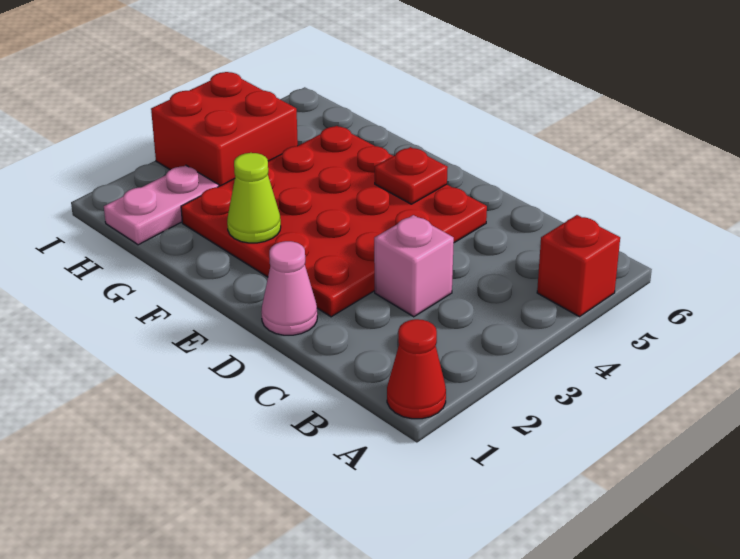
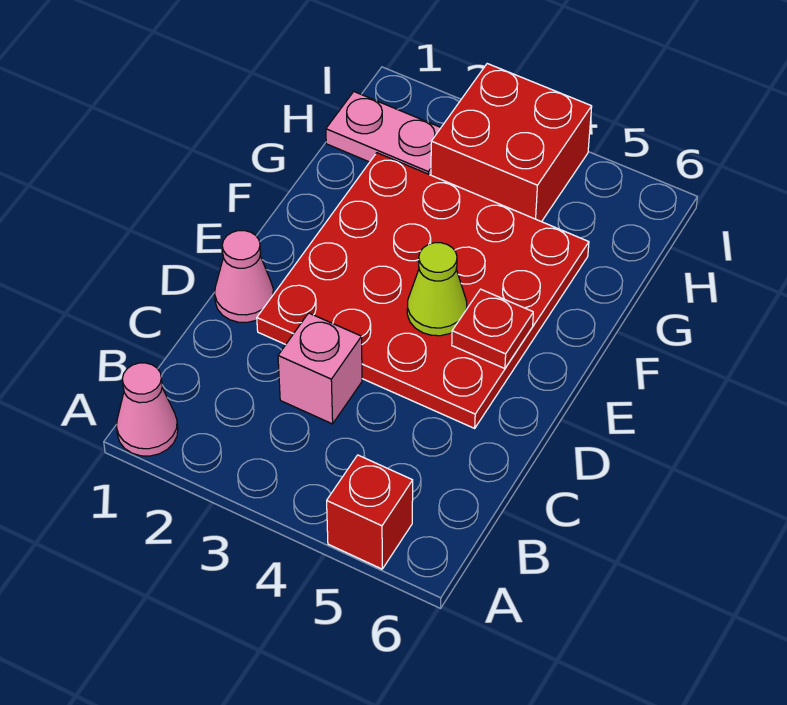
red cone A1 level 1 -> pink cone A1 level 1
lime cone F2 level 2 -> lime cone E4 level 2

